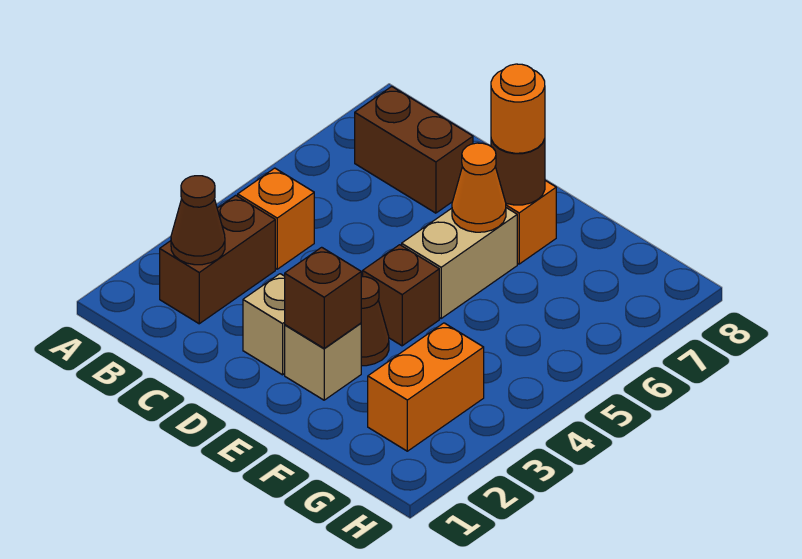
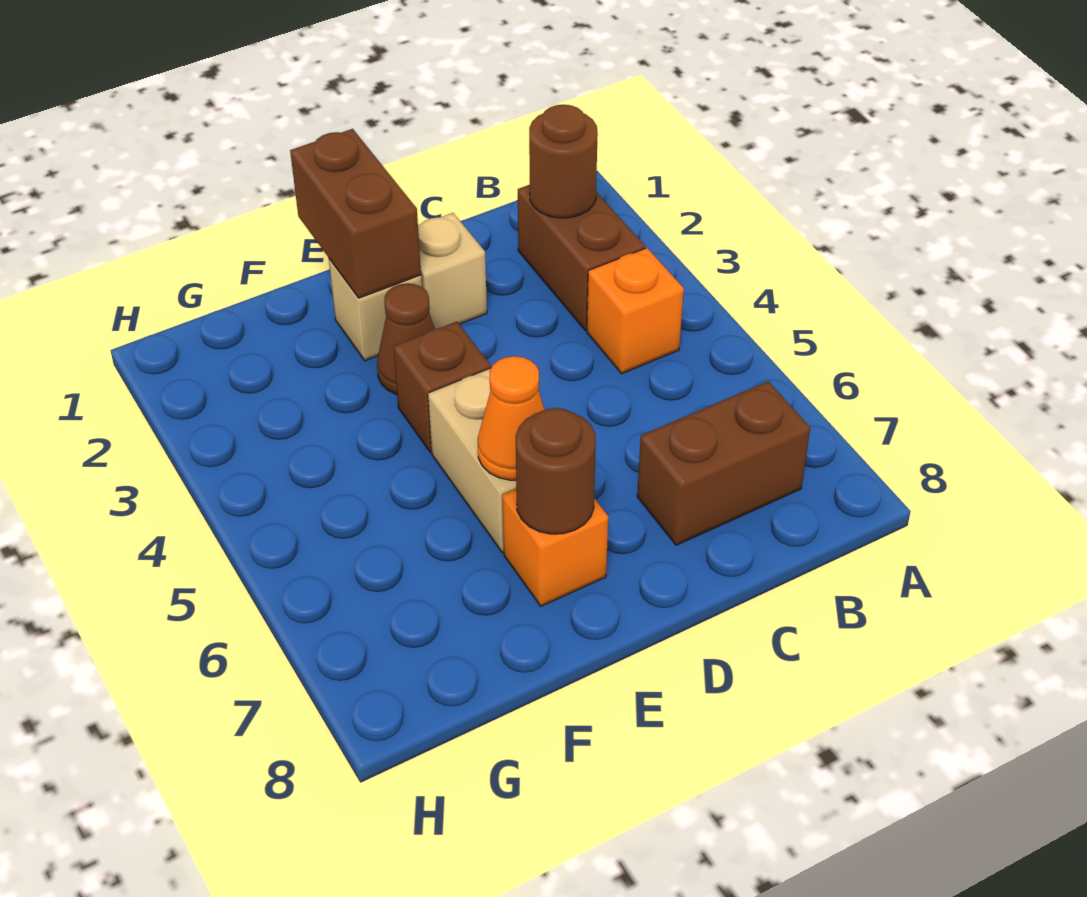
brown cone B2 level 2 -> brown round brick B2 level 2
brown brick E2 level 2 -> brown brick E1:E2 level 2
orange round brick E7 level 3 -> none
orange brick G2:G3 level 1 -> none

